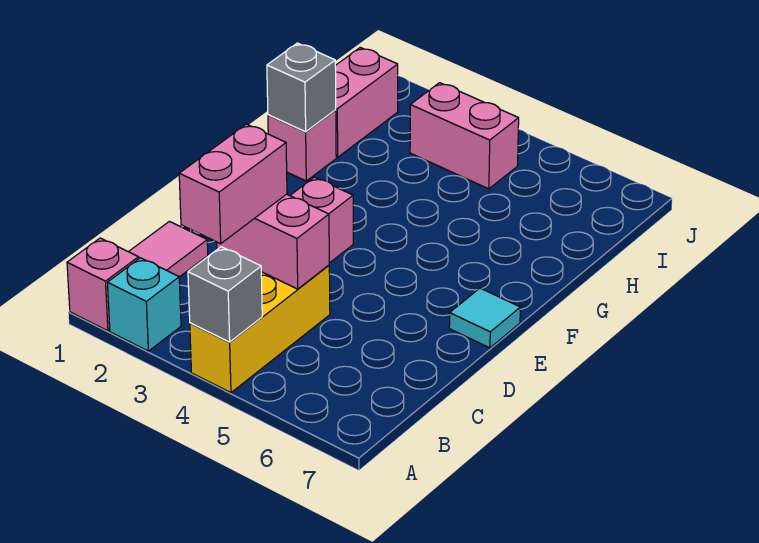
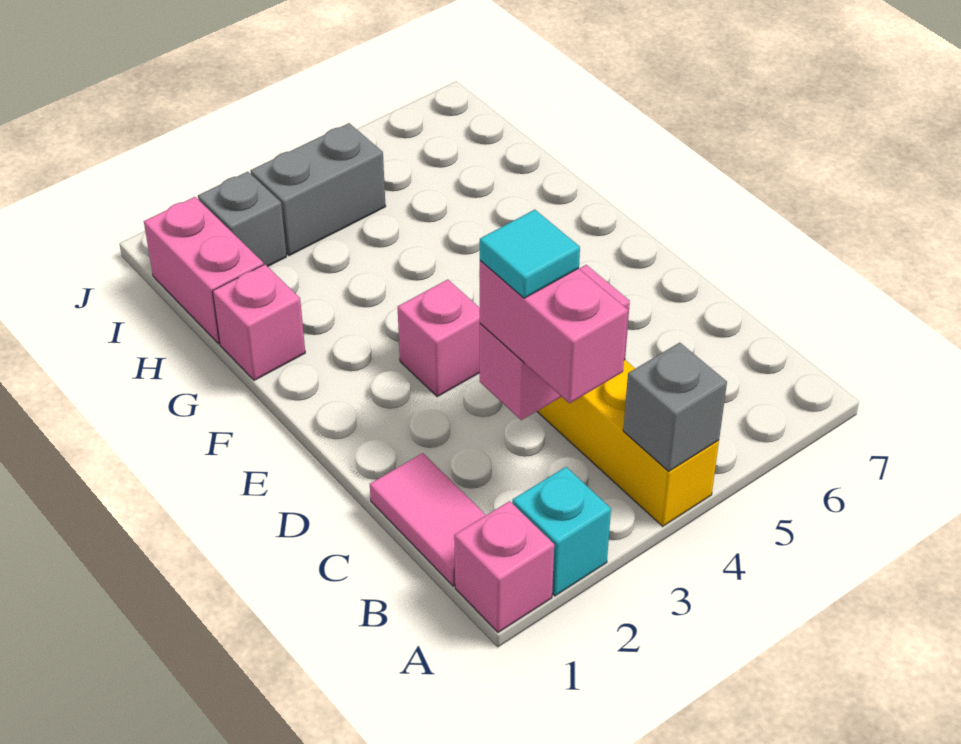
cyan tile E7 level 1 -> cyan tile C3 level 4
grey brick G1 level 2 -> grey brick I2 level 1
pink brick I3:I4 level 1 -> grey brick I3:I4 level 1

